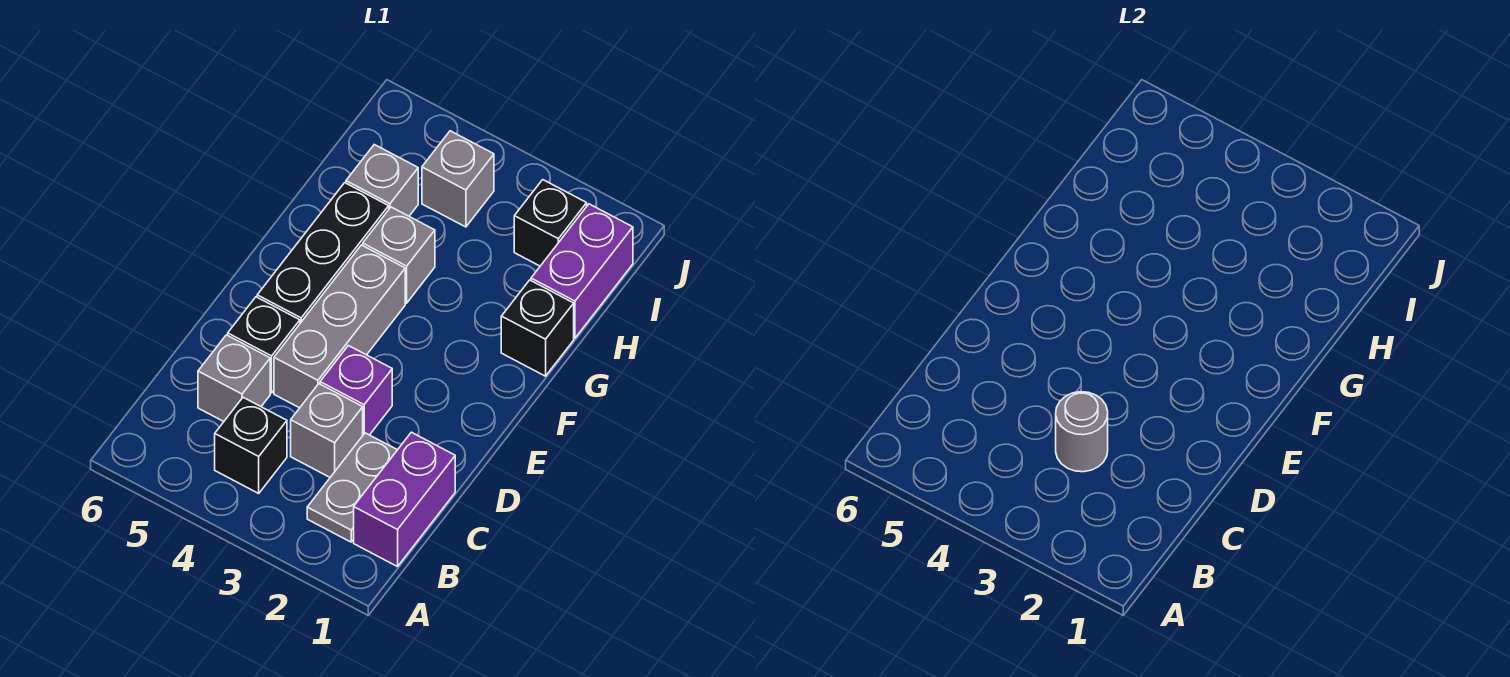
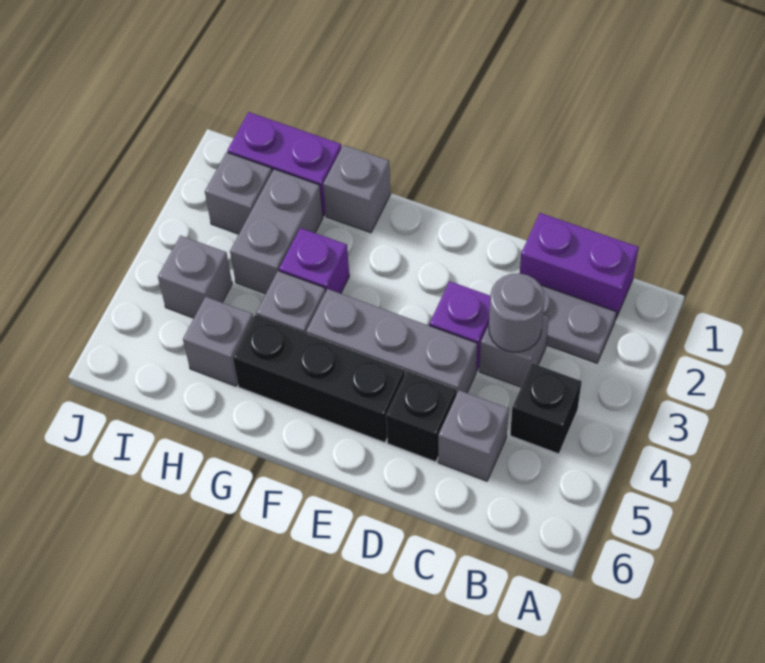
black brick G1 level 1 -> grey brick G1 level 1
none -> purple brick G3 level 1
none -> grey brick H2:H3 level 1
black brick I2 level 1 -> grey brick I2 level 1

